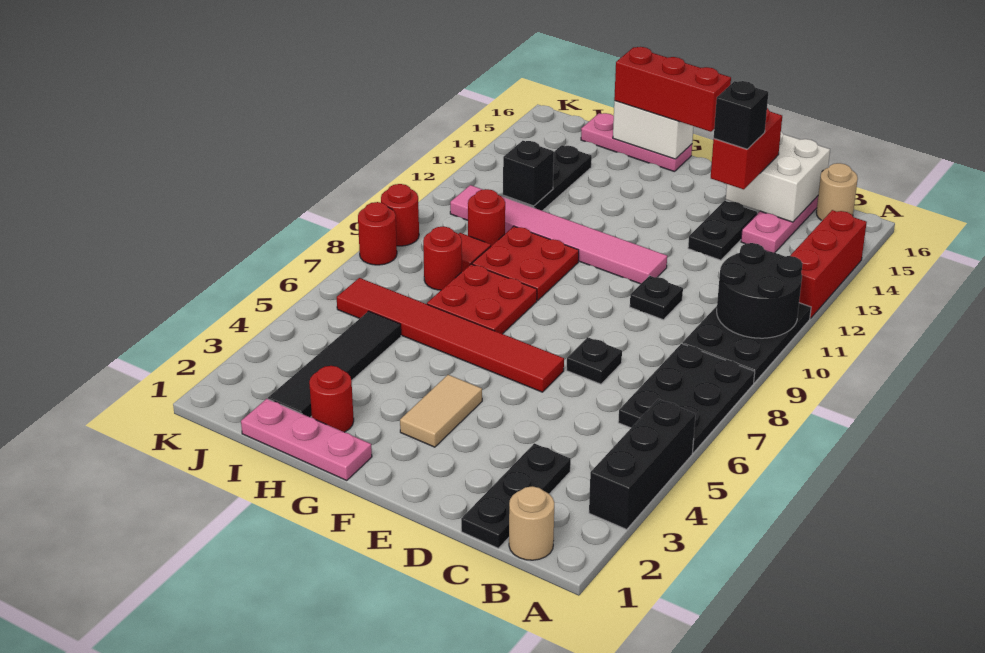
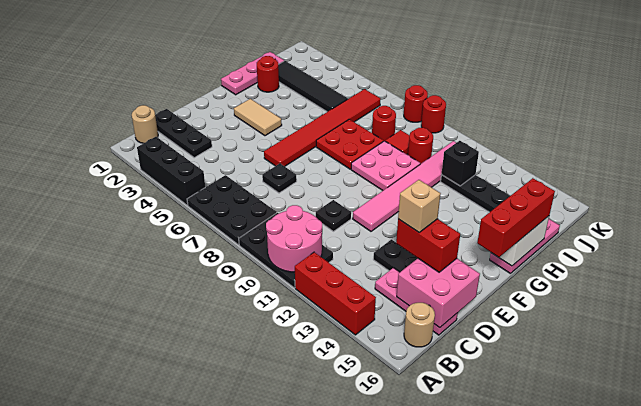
black round brick A10:B11 level 2 -> pink round brick A10:B11 level 2
white brick C15:D16 level 2 -> pink brick C15:D16 level 2
black brick D14 level 4 -> tan brick D14 level 4
red plate G9:H10 level 1 -> pink plate G9:H10 level 1

